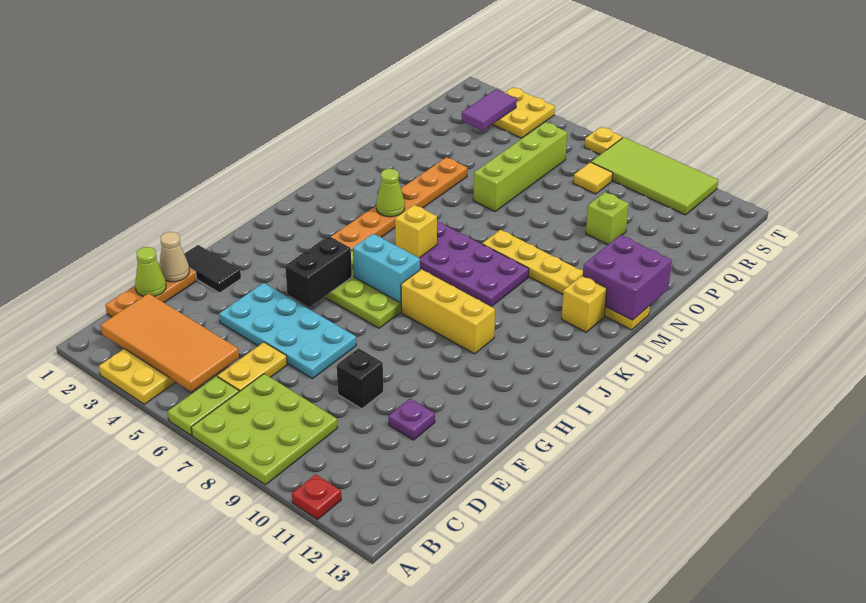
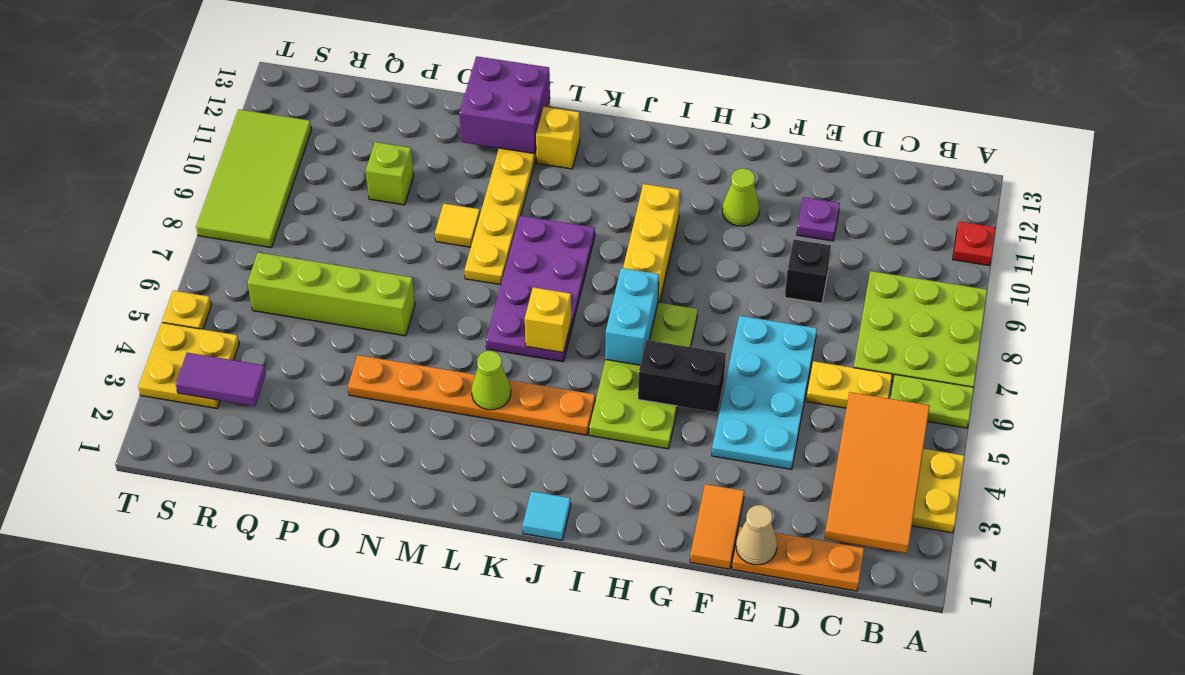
lime cone D1 level 2 -> lime cone G11 level 1
black tile F1:F2 level 1 -> orange tile F1:F2 level 1
none -> cyan tile J1 level 1
yellow tile R8 level 1 -> yellow tile N9 level 1
yellow plate T7 level 1 -> yellow plate T5 level 1

